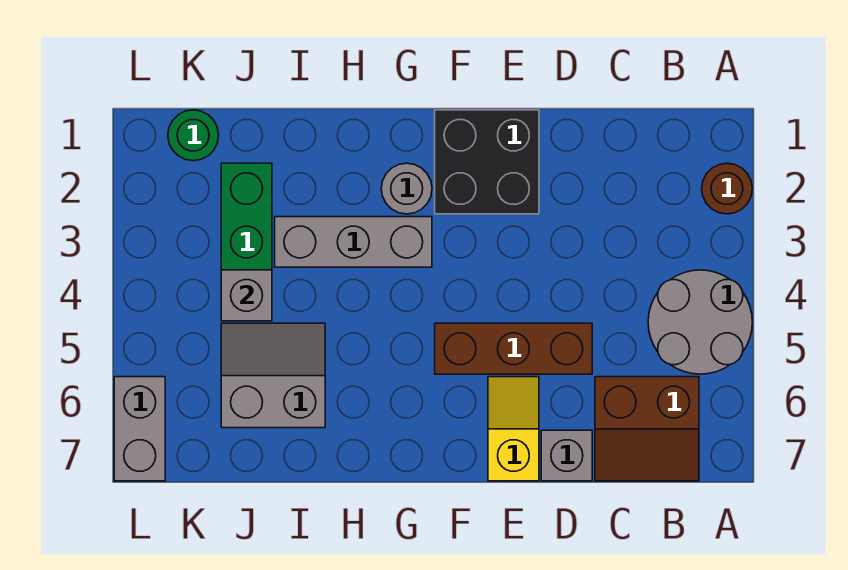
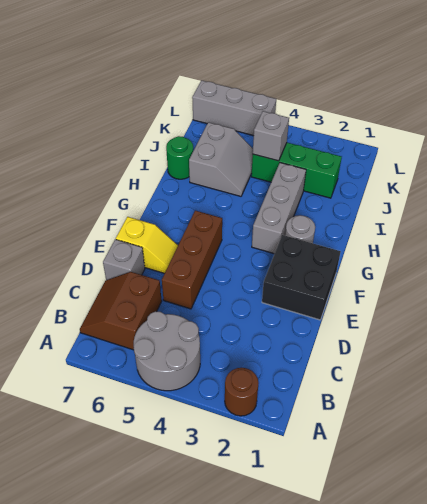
green round brick K1 level 1 -> green round brick I7 level 1
grey brick L6:L7 level 1 -> grey brick L5:L7 level 1

